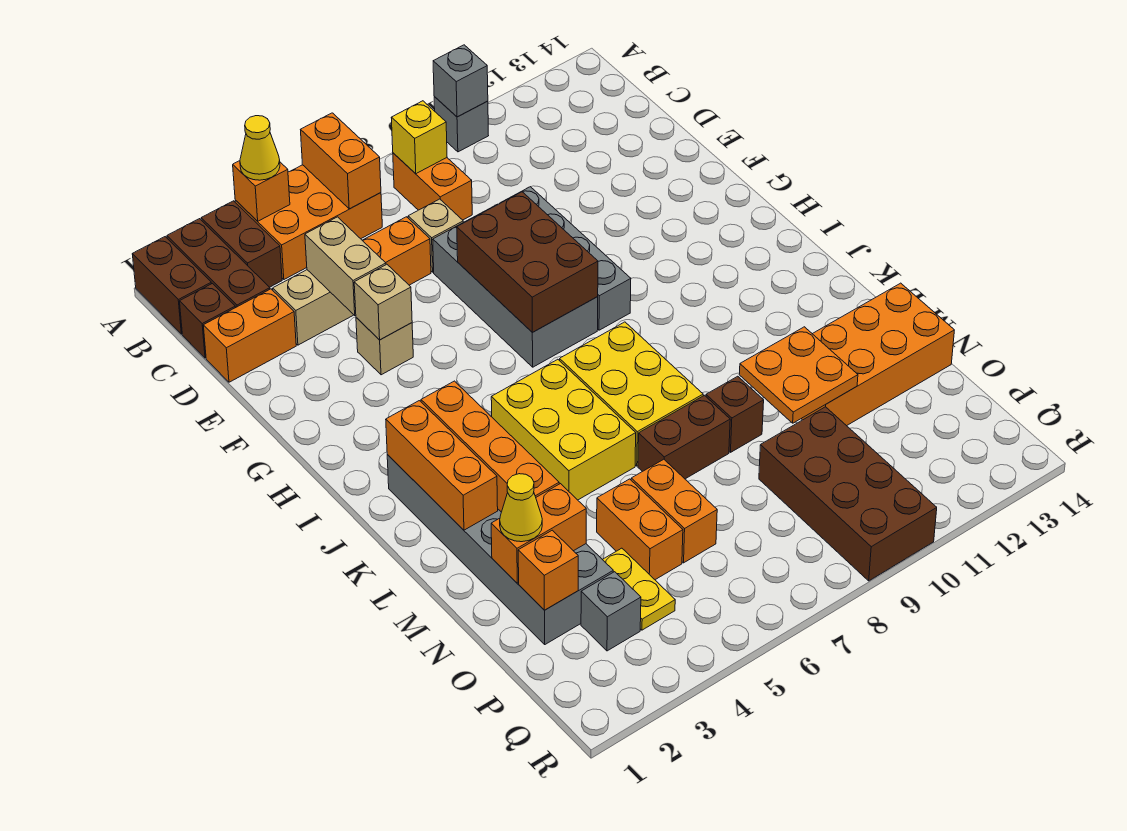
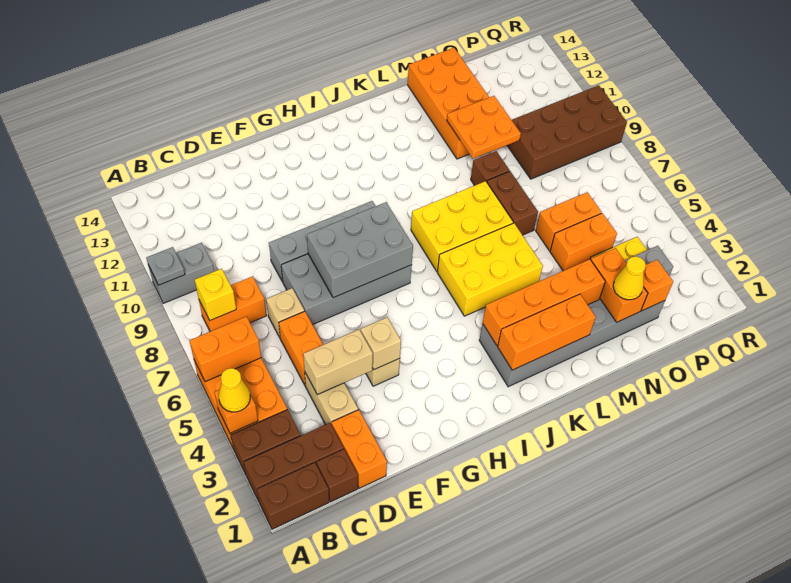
grey brick A10 level 1 -> grey brick A10:B10 level 1
grey brick A10 level 2 -> grey plate A10 level 2
brown brick F7:H8 level 2 -> grey brick F7:H8 level 2

